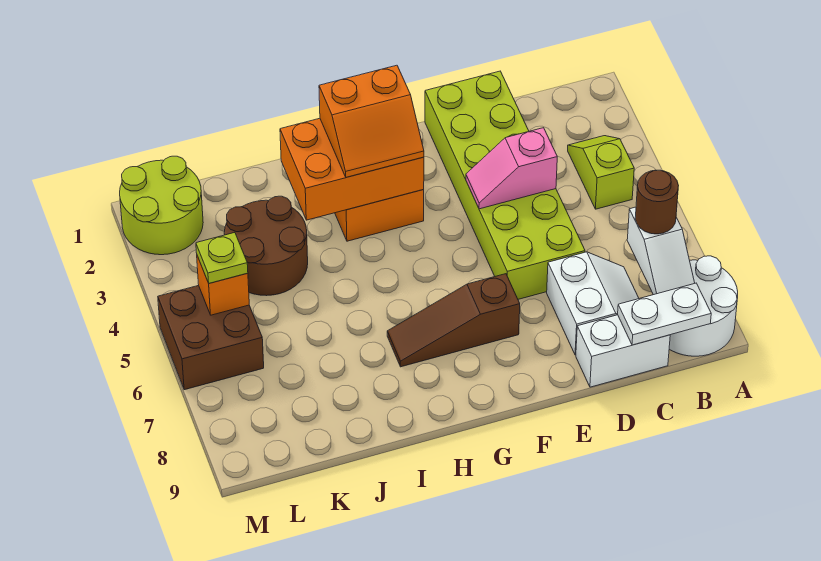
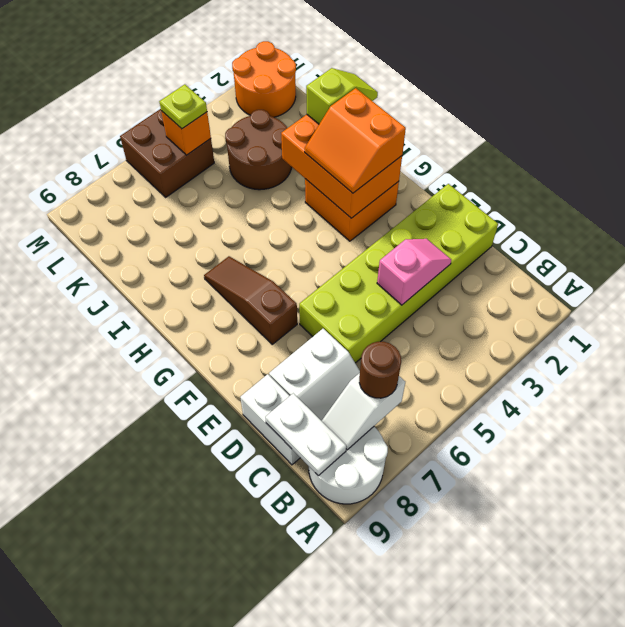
lime slope B3:B4 level 1 top 4 -> lime slope I1:I2 level 3 top 2
pink slope D4:E4 level 2 top D -> pink slope D3:D4 level 2 top 4
lime round brick L1:M2 level 1 -> orange round brick L1:M2 level 1

